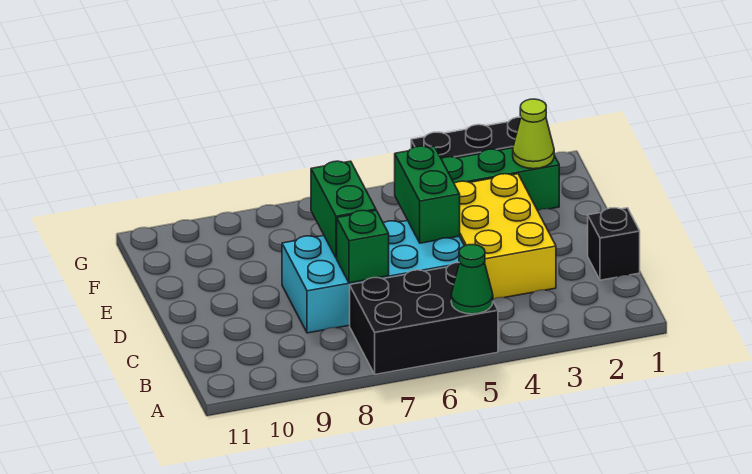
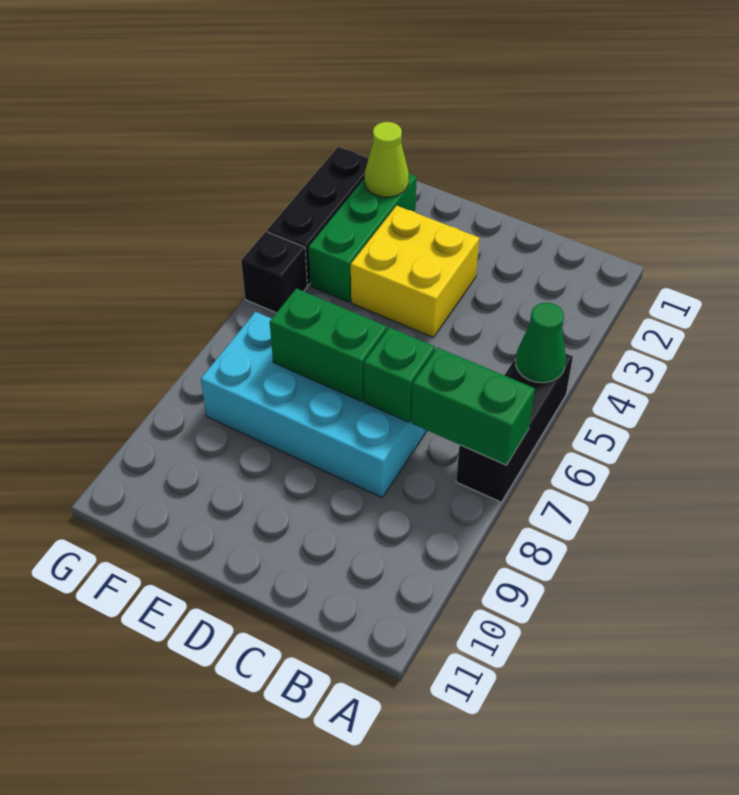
black brick A5:B7 level 1 -> black brick A5:A7 level 1
black brick C1 level 1 -> black brick G5 level 1
yellow brick C3:E4 level 1 -> yellow brick D3:E4 level 1
cyan brick C5:D8 level 1 -> cyan brick C7:F8 level 1
green brick D5:E5 level 2 -> green brick A7:B7 level 2

